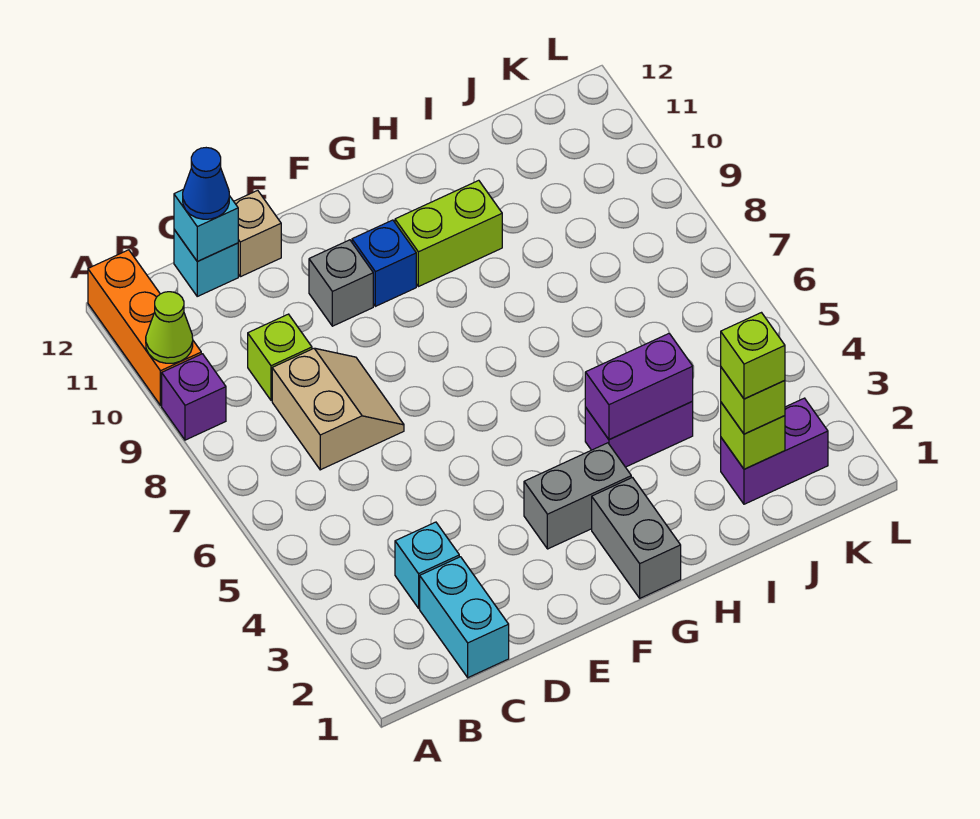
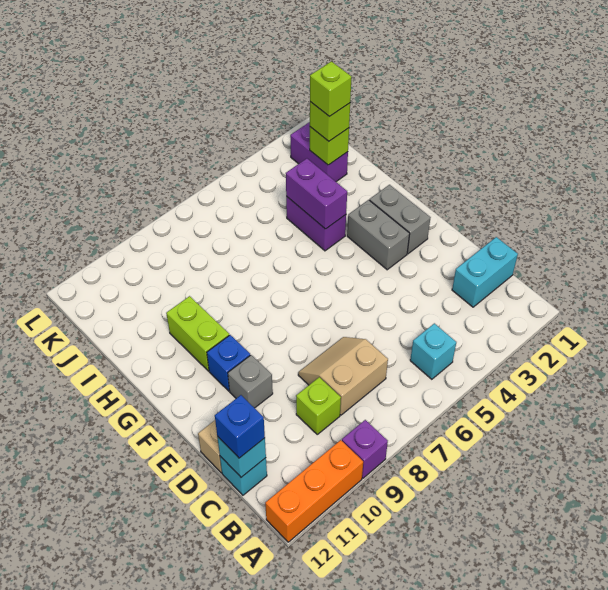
lime cone A10 level 2 -> none
cyan brick C3 level 1 -> cyan brick B5 level 1
blue cone C12 level 3 -> blue brick C12 level 3
grey brick G1:G2 level 1 -> grey brick F2:G2 level 1

